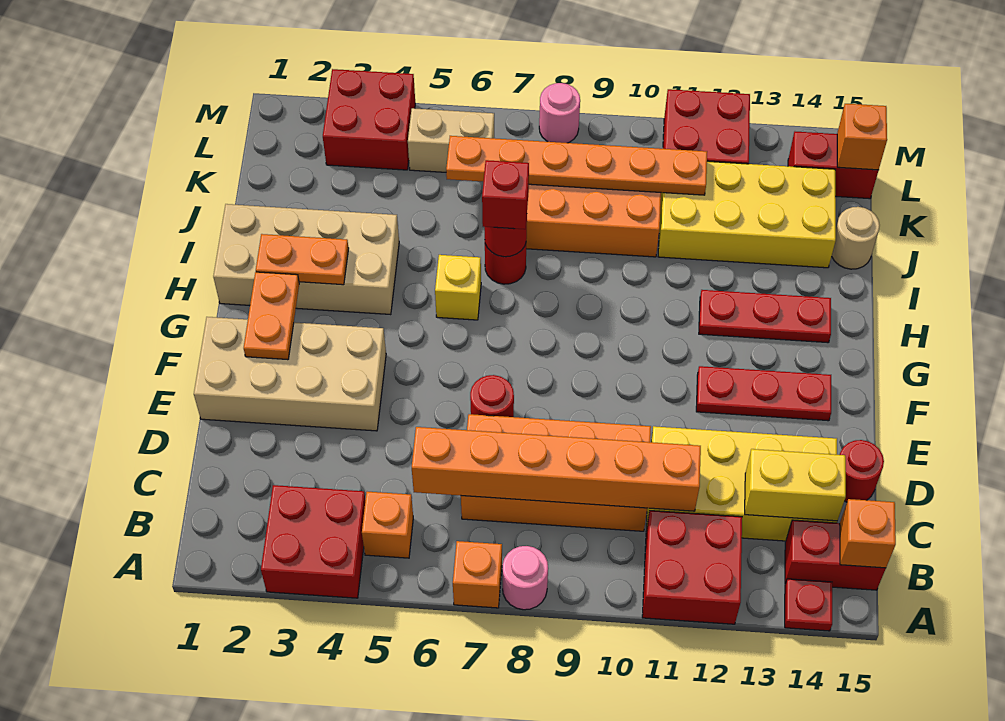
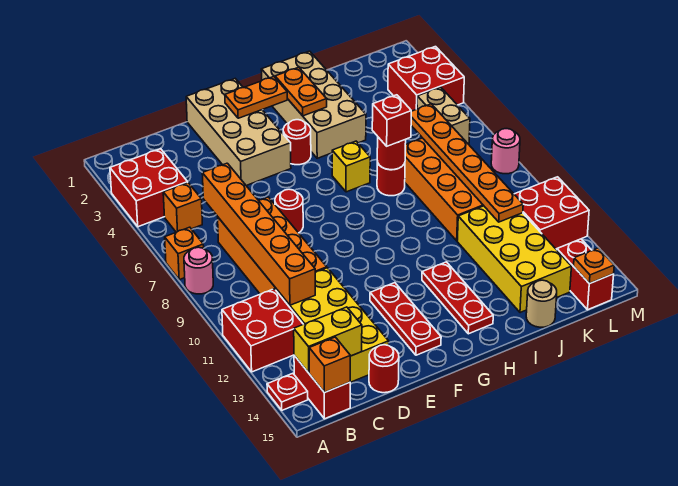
yellow brick C13:C14 level 2 -> yellow brick B14:C14 level 2
none -> red round brick G4 level 1
orange brick L15 level 2 -> orange plate L15 level 2

